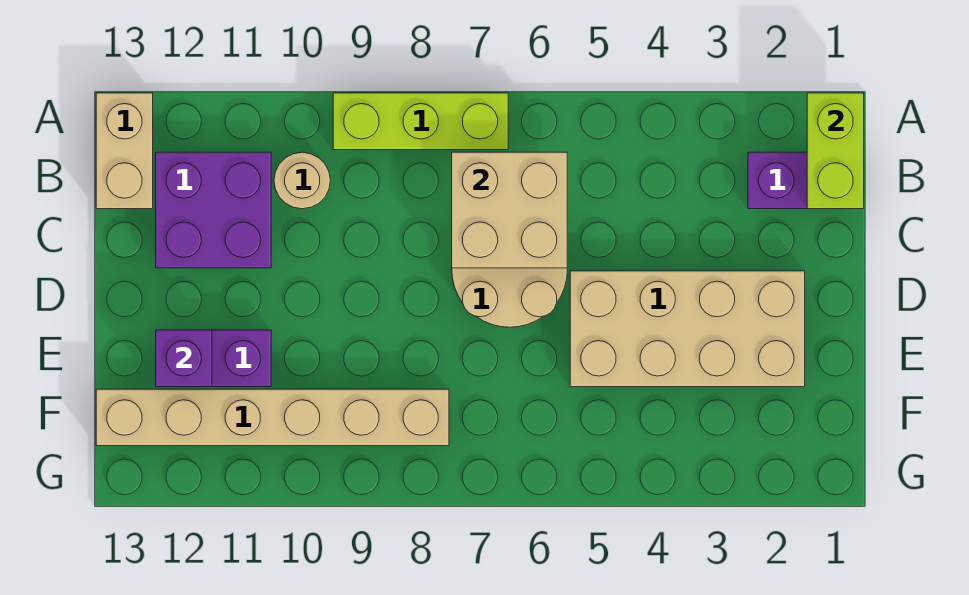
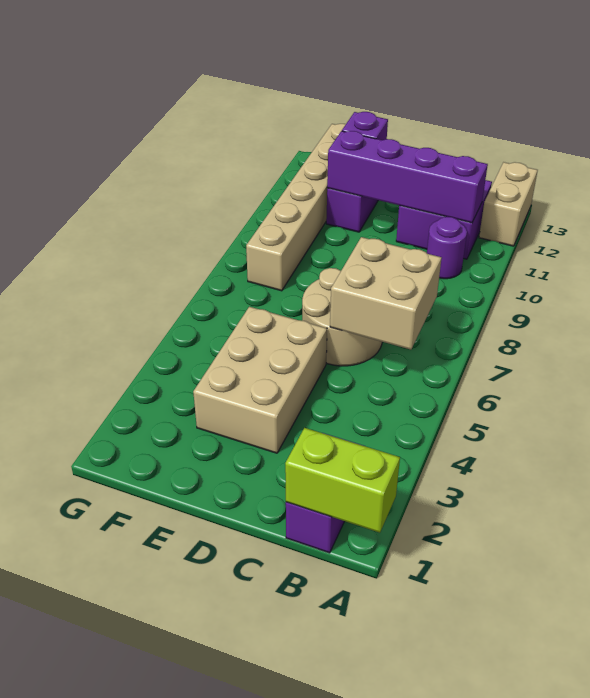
lime brick A7:A9 level 1 -> none
tan brick A13:B13 level 1 -> tan brick A12:A13 level 1
tan round brick B10 level 1 -> purple round brick B10 level 1
none -> purple brick B11:E11 level 2
tan brick D2:E5 level 1 -> tan brick D3:E5 level 1

